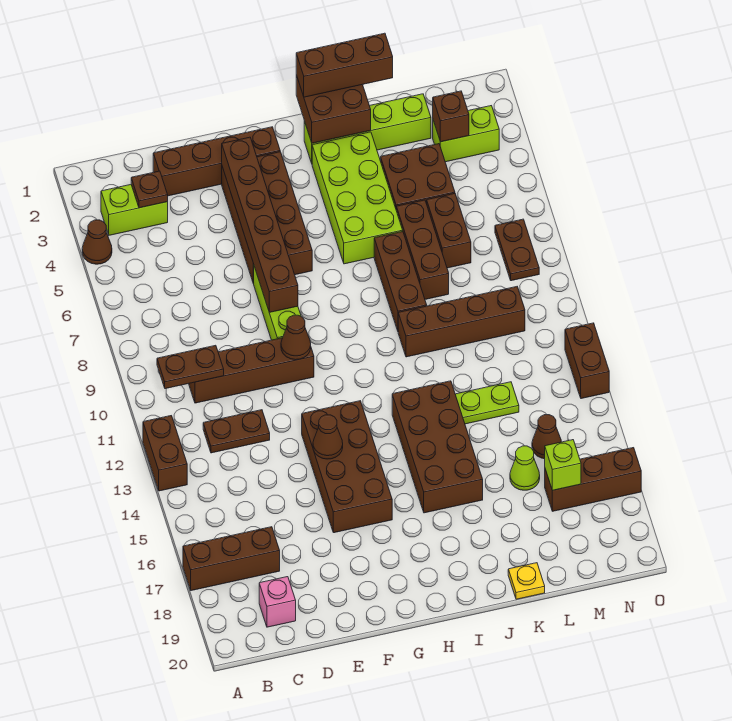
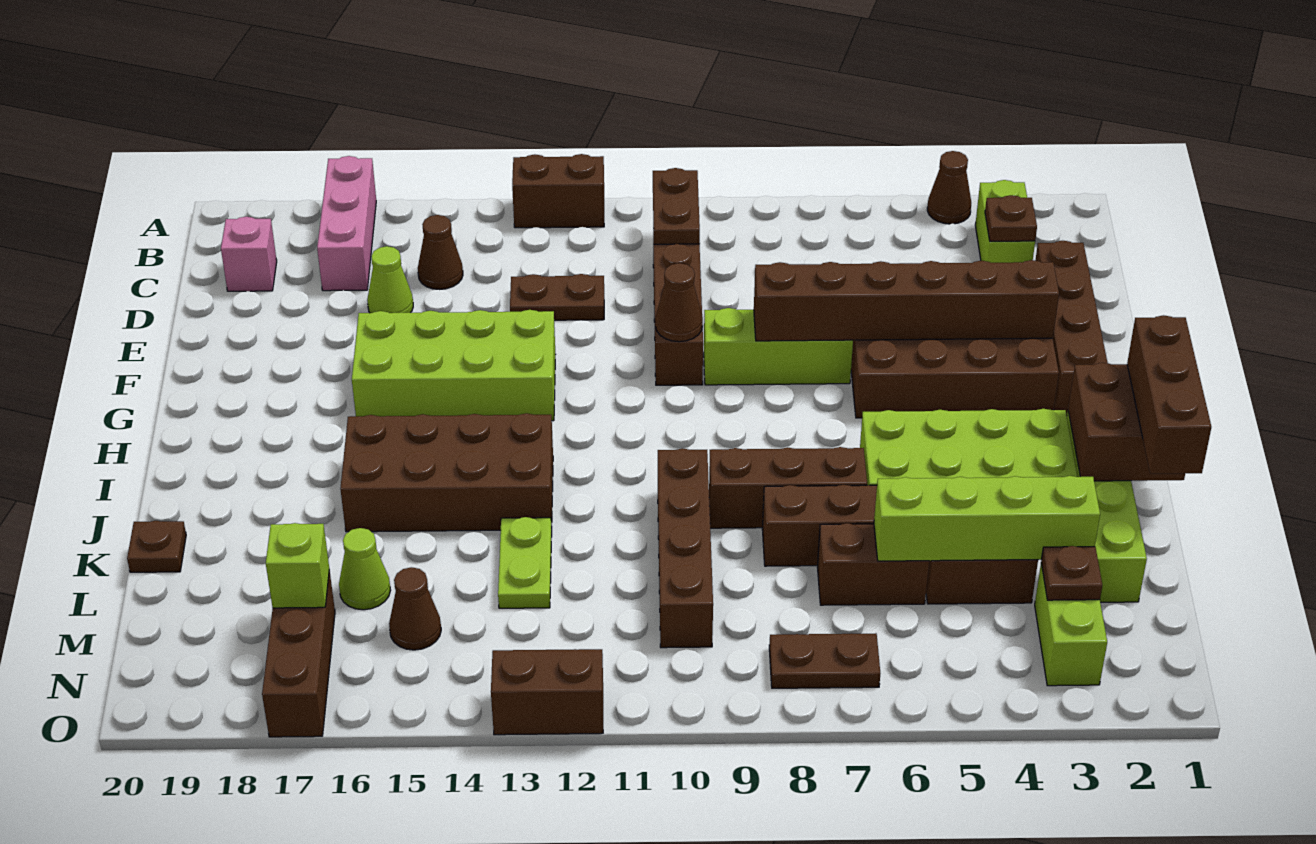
brown brick A17:C17 level 1 -> pink brick A17:C17 level 1
brown plate C12:D12 level 1 -> brown plate D12:D13 level 1
none -> lime cone D16 level 1
brown brick F13:G16 level 1 -> lime brick F13:G16 level 1
brown cone F14 level 2 -> brown cone C15 level 1
yellow plate K20 level 1 -> brown plate K20 level 1
none -> lime brick L3:L6 level 2
brown brick M3 level 2 -> brown plate M3 level 2

